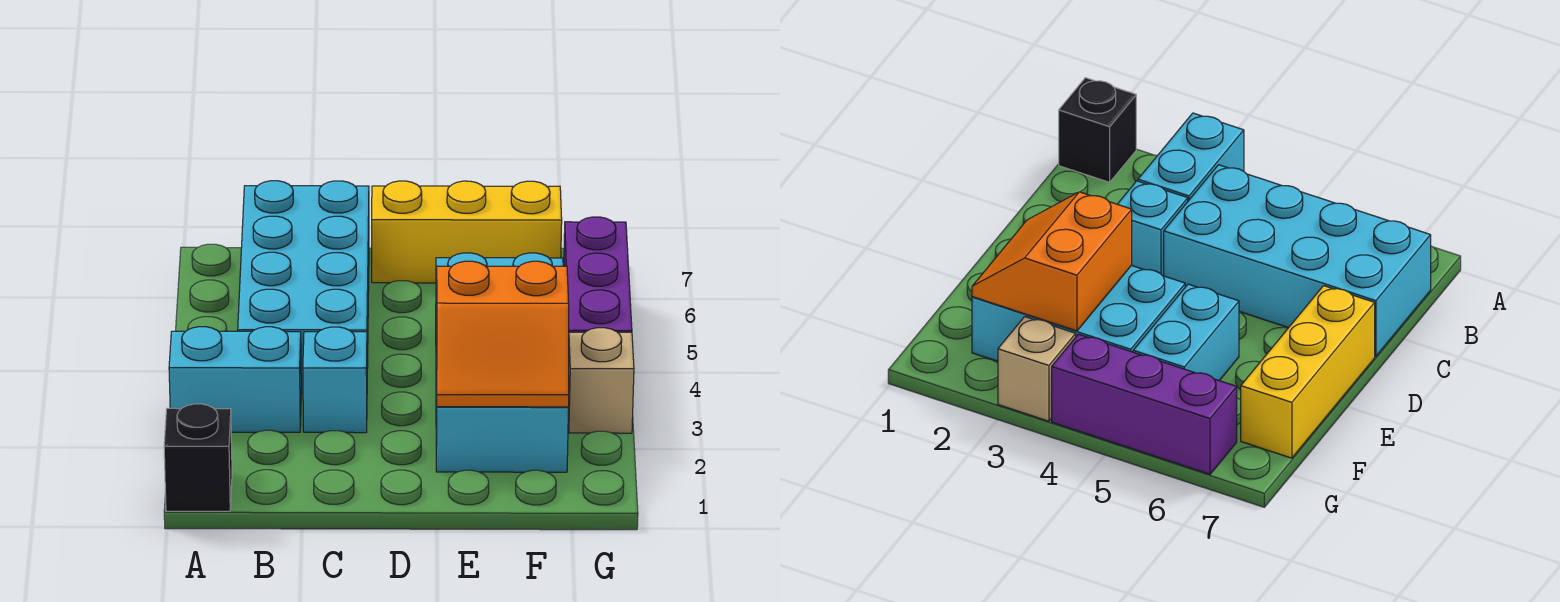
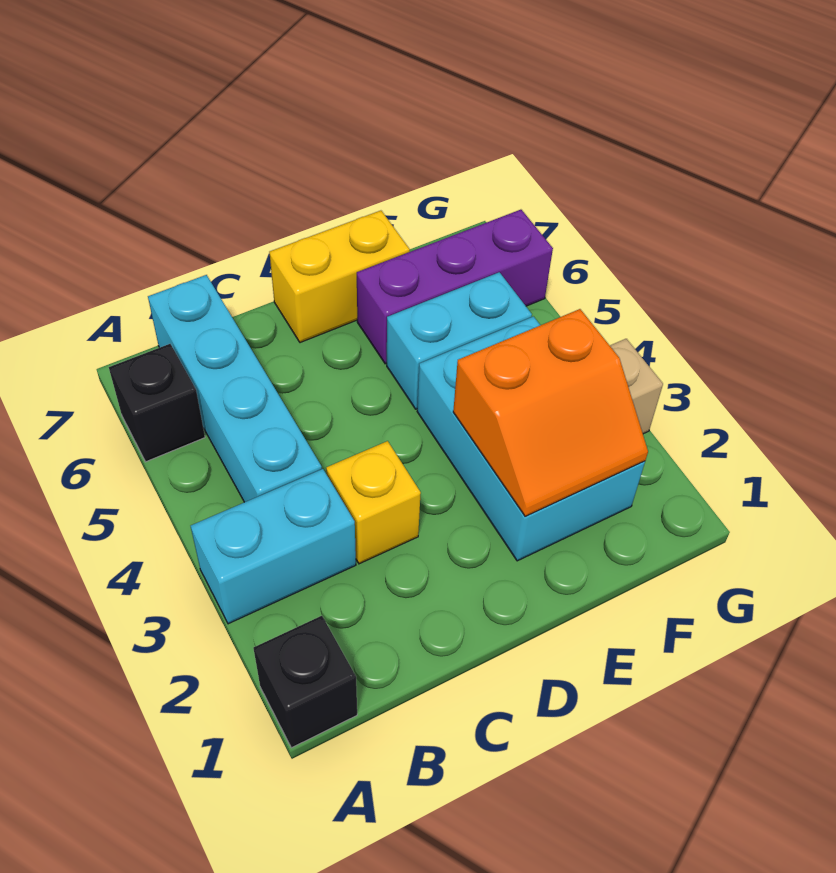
none -> black brick A6 level 1
cyan brick B4:C7 level 1 -> cyan brick B4:B7 level 1
cyan brick C3 level 1 -> yellow brick C3 level 1
yellow brick D7:F7 level 1 -> yellow brick D7:E7 level 1
purple brick G4:G6 level 1 -> purple brick E6:G6 level 1

